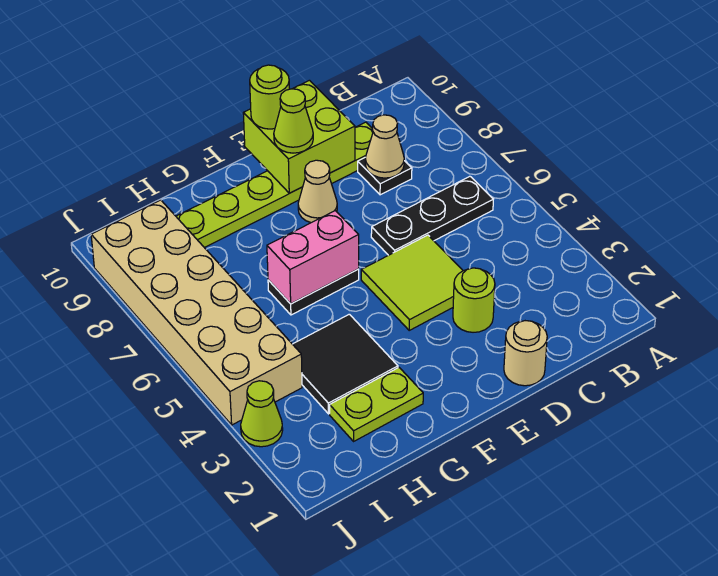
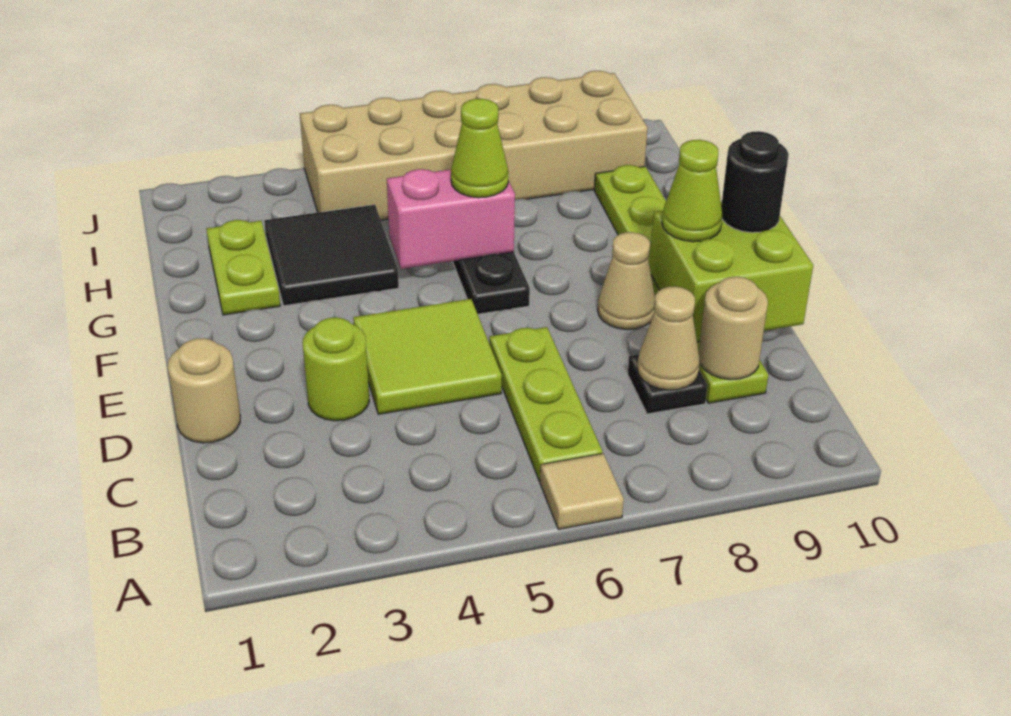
none -> tan tile A6 level 1
black plate B6:D6 level 1 -> lime plate B6:D6 level 1
none -> tan round brick C9 level 2
lime round brick E10 level 3 -> black round brick E10 level 3
pink brick F6:G6 level 2 -> pink brick G5:G6 level 2
lime cone J3 level 1 -> lime cone G6 level 3

